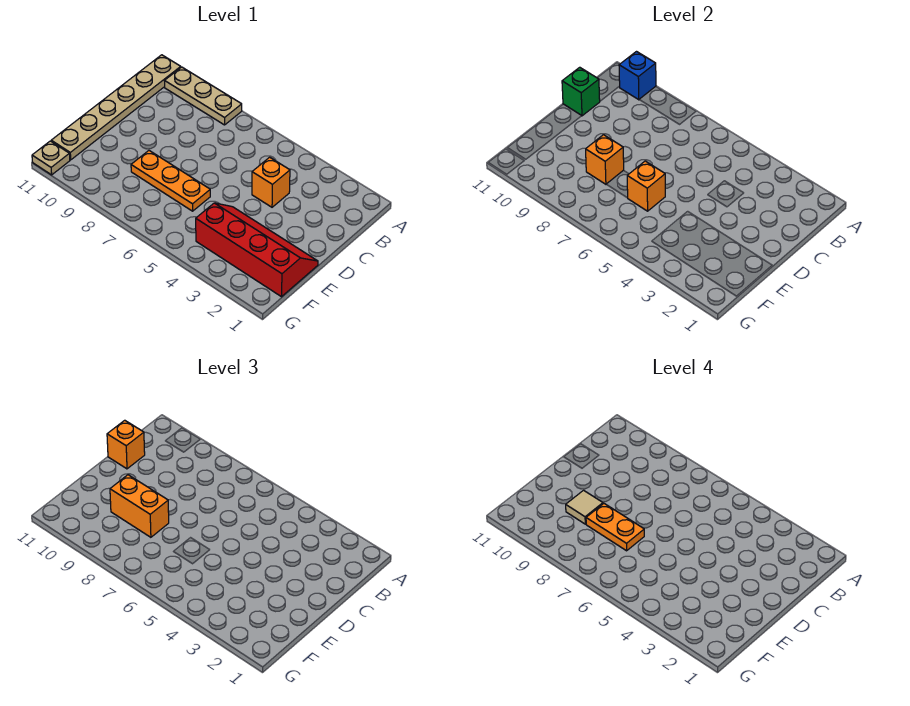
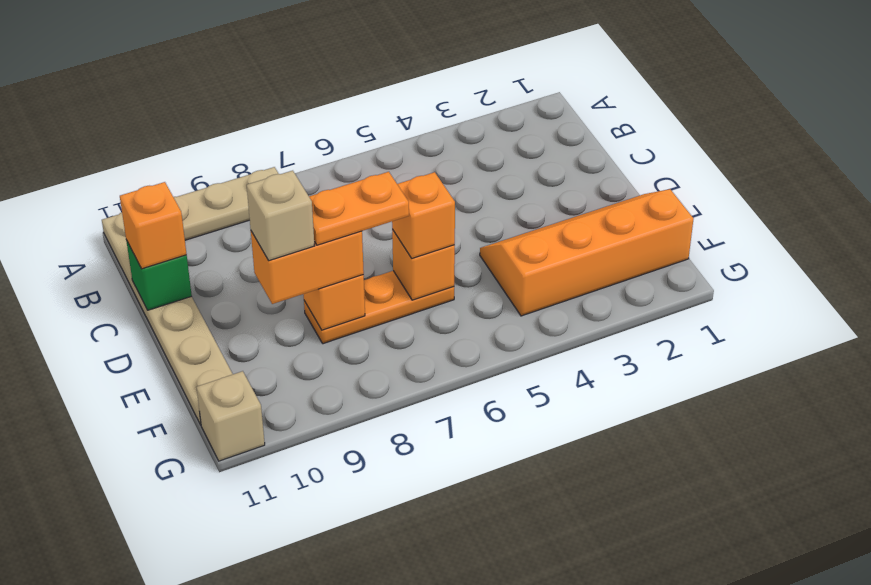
blue brick A10 level 2 -> none
orange brick C4 level 1 -> orange brick E6 level 3
red slope E1:F4 level 1 top F -> orange slope E1:F4 level 1 top F
tan tile E9 level 4 -> tan brick E9 level 4
tan plate G11 level 1 -> tan brick G11 level 1

